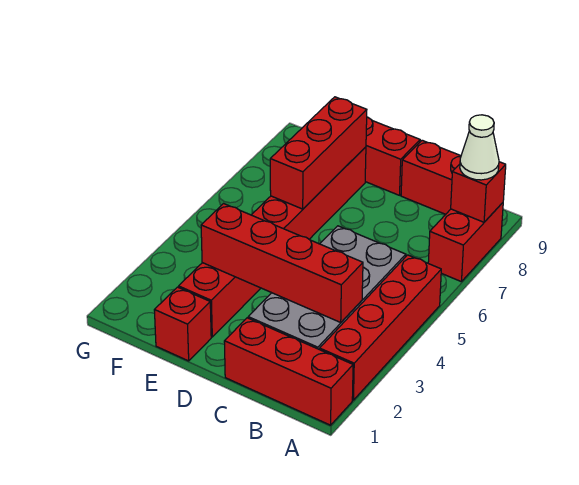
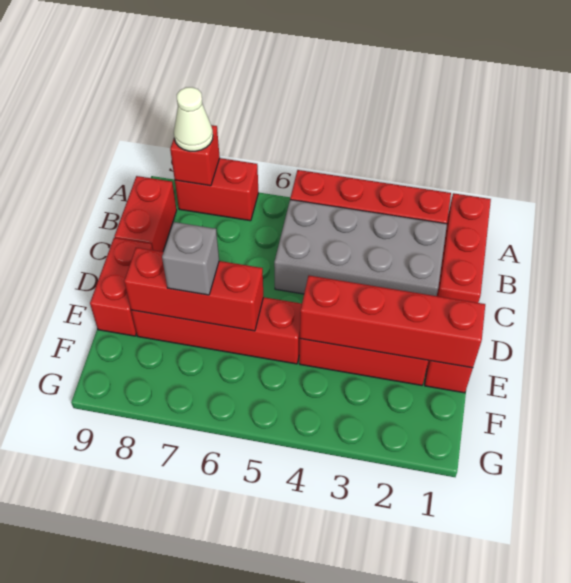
red brick B3:E3 level 2 -> red brick E1:E4 level 2
none -> grey brick E7 level 3

